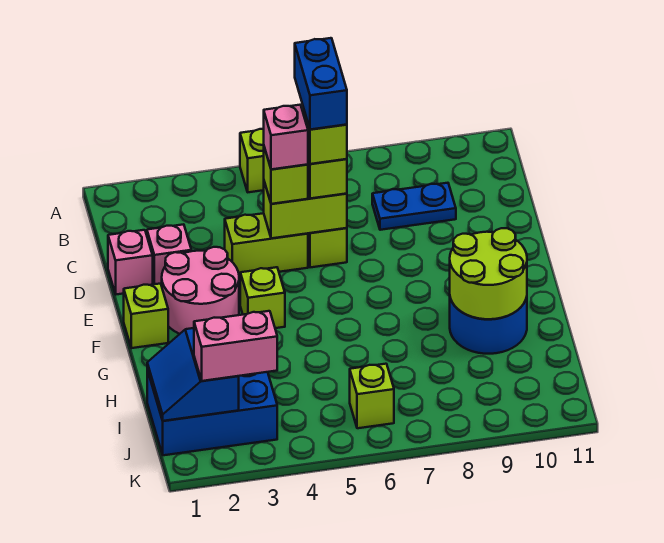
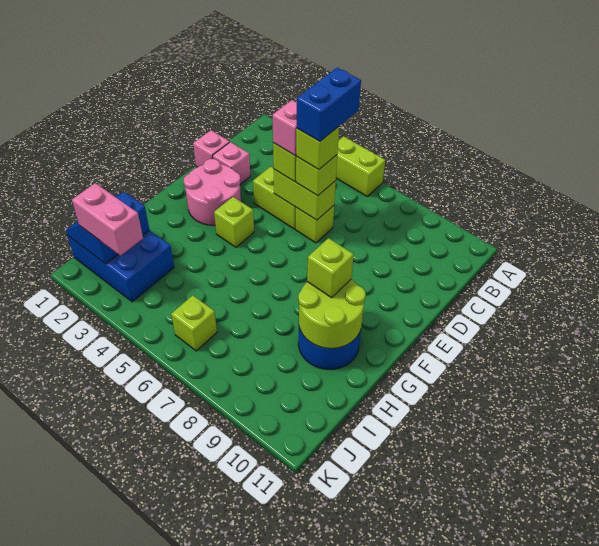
blue plate C8:C9 level 1 -> none
lime brick F1 level 1 -> lime brick G9 level 3

